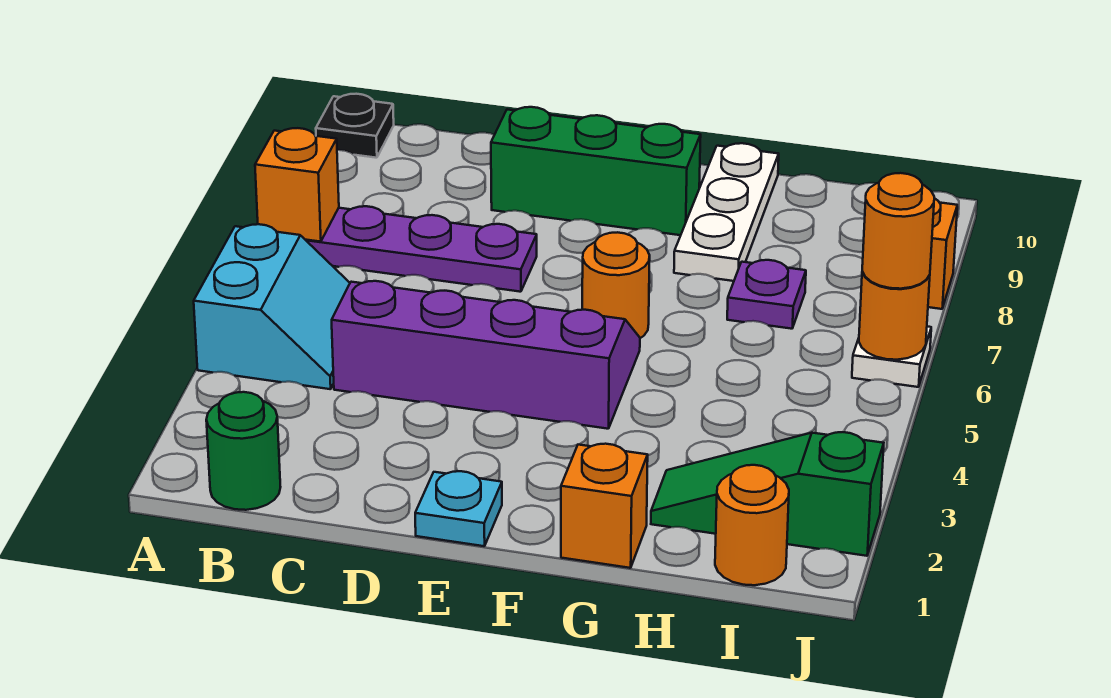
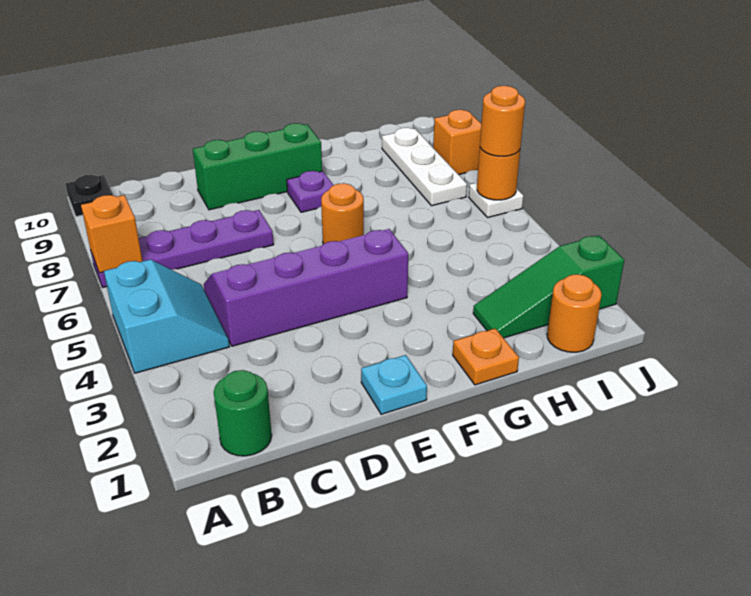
orange brick G1 level 1 -> orange plate G1 level 1
white plate G8:G10 level 1 -> white plate I7:I9 level 1
purple plate H7 level 1 -> purple plate F8 level 1

